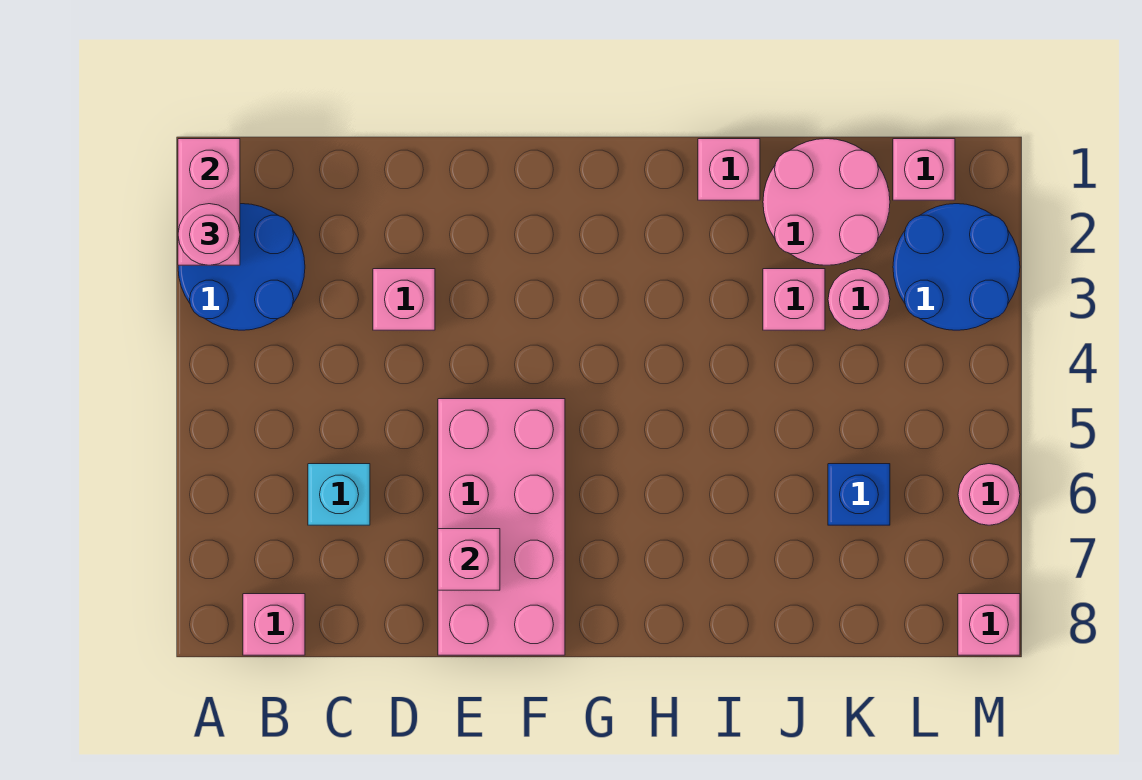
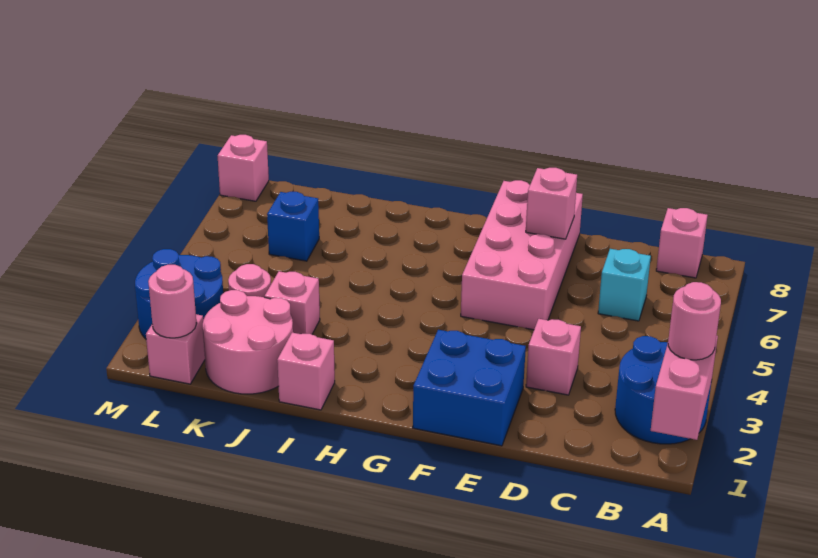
none -> blue brick E1:F2 level 1
pink round brick M6 level 1 -> pink round brick L1 level 2

